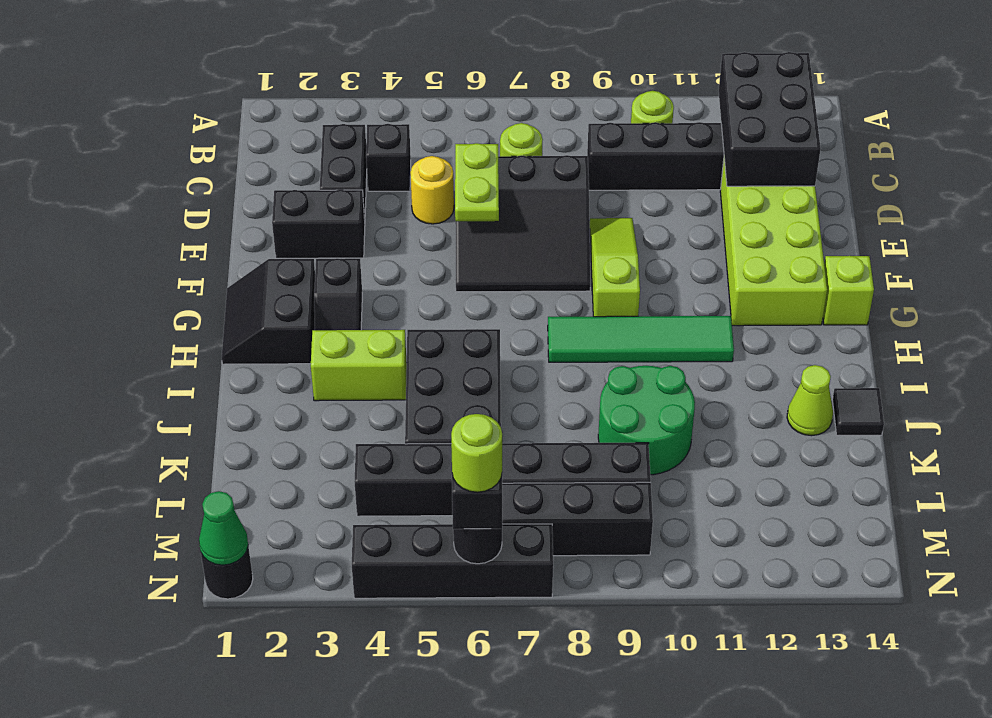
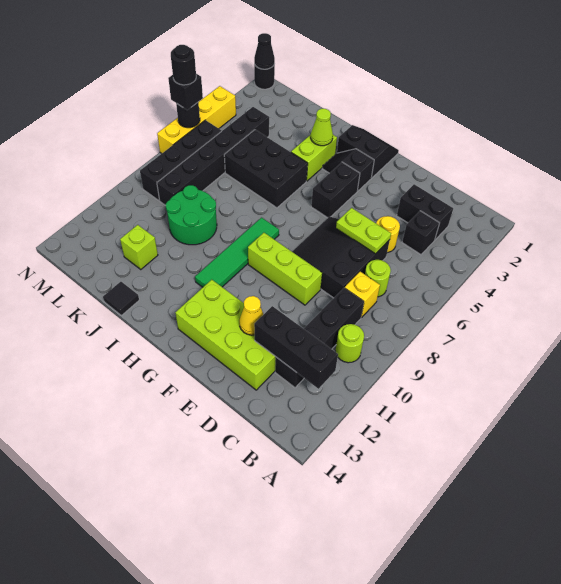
black brick B12:D13 level 2 -> black brick B12:D12 level 2
none -> yellow brick C8 level 1
black brick E2:E3 level 1 -> black brick G4:G5 level 1
lime slope E9:G9 level 1 top G -> lime brick E9:G9 level 1
none -> yellow cone E12 level 2
lime brick G14 level 1 -> lime brick K12 level 1
lime cone J13 level 1 -> lime cone I3 level 2
green cone N1 level 2 -> black cone N1 level 2
black brick N4:N7 level 1 -> yellow brick N4:N7 level 1
lime round brick N6 level 4 -> black round brick N6 level 4

